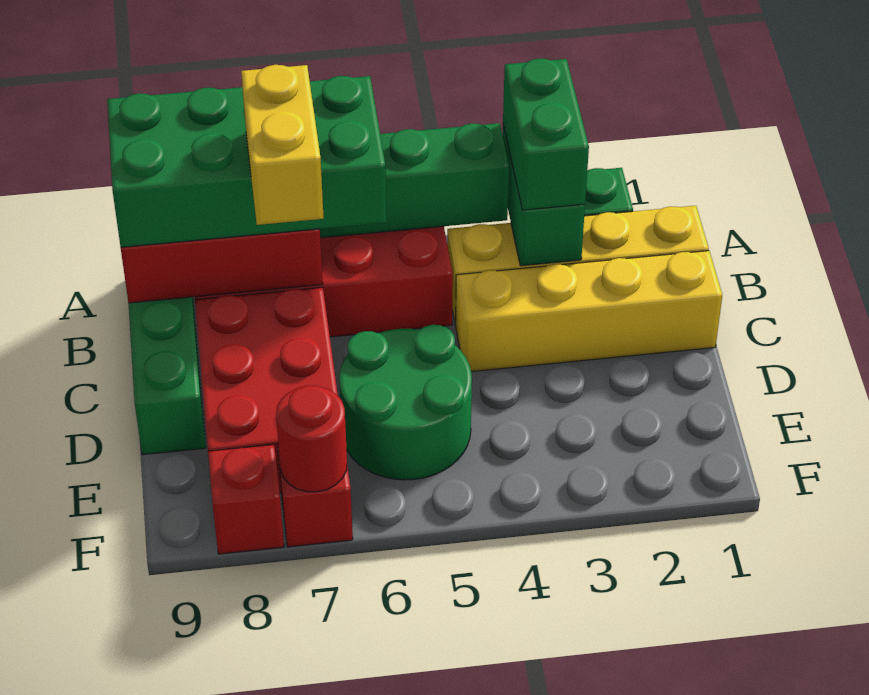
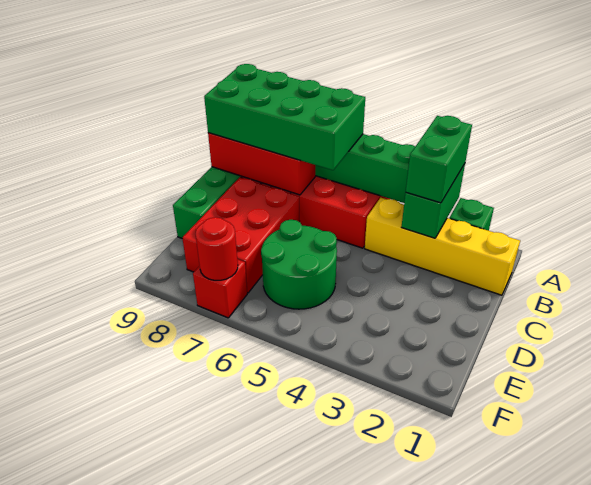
yellow brick B7:C7 level 4 -> none
yellow brick C1:C4 level 1 -> none
red brick F8 level 1 -> none

